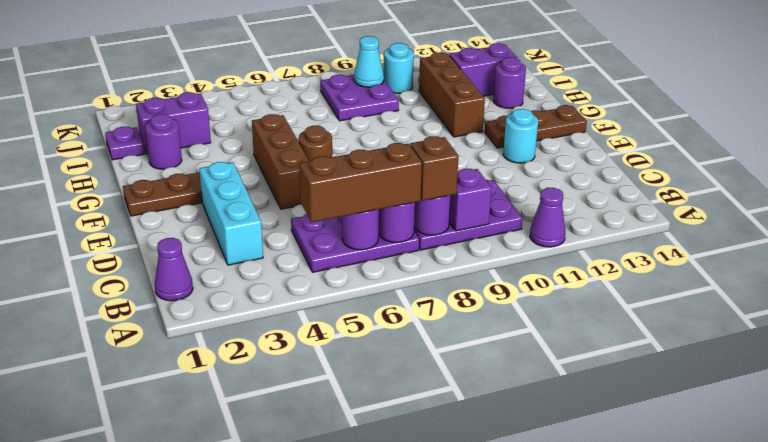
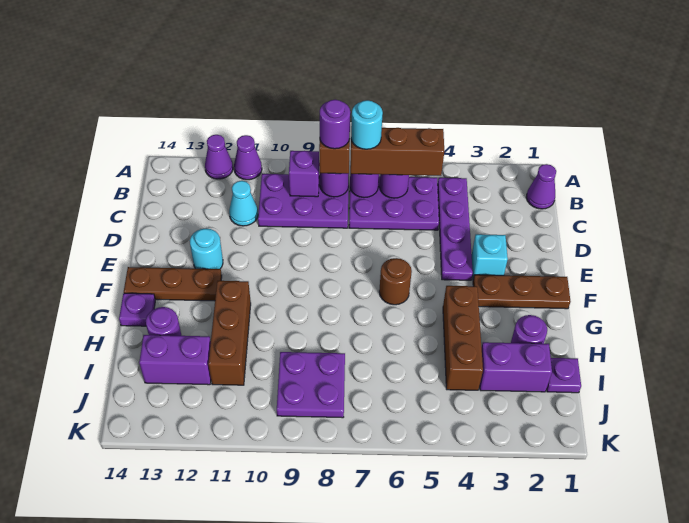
none -> purple cone A12 level 1
none -> purple plate B4:E4 level 1
none -> purple round brick B8 level 4
cyan brick C3:E3 level 1 -> cyan brick E3 level 1
brown brick E5:G5 level 1 -> brown brick G4:I4 level 1
none -> purple plate G14 level 1
cyan cone J9 level 2 -> cyan cone C11 level 1
cyan round brick J10 level 1 -> cyan round brick B7 level 4

